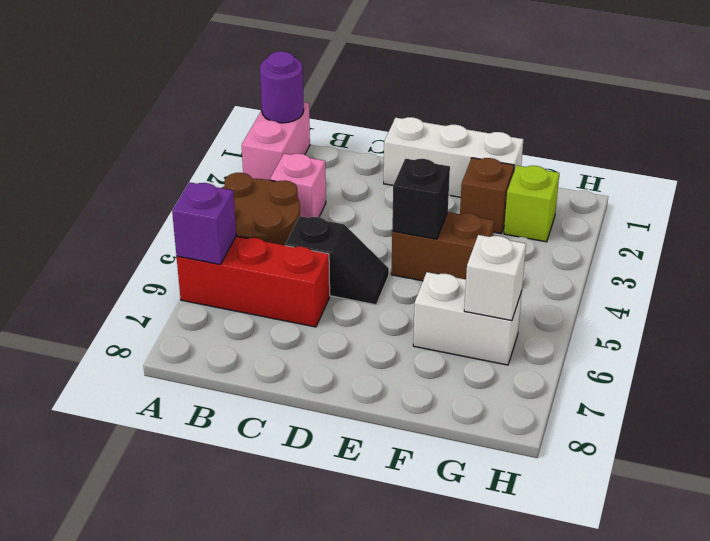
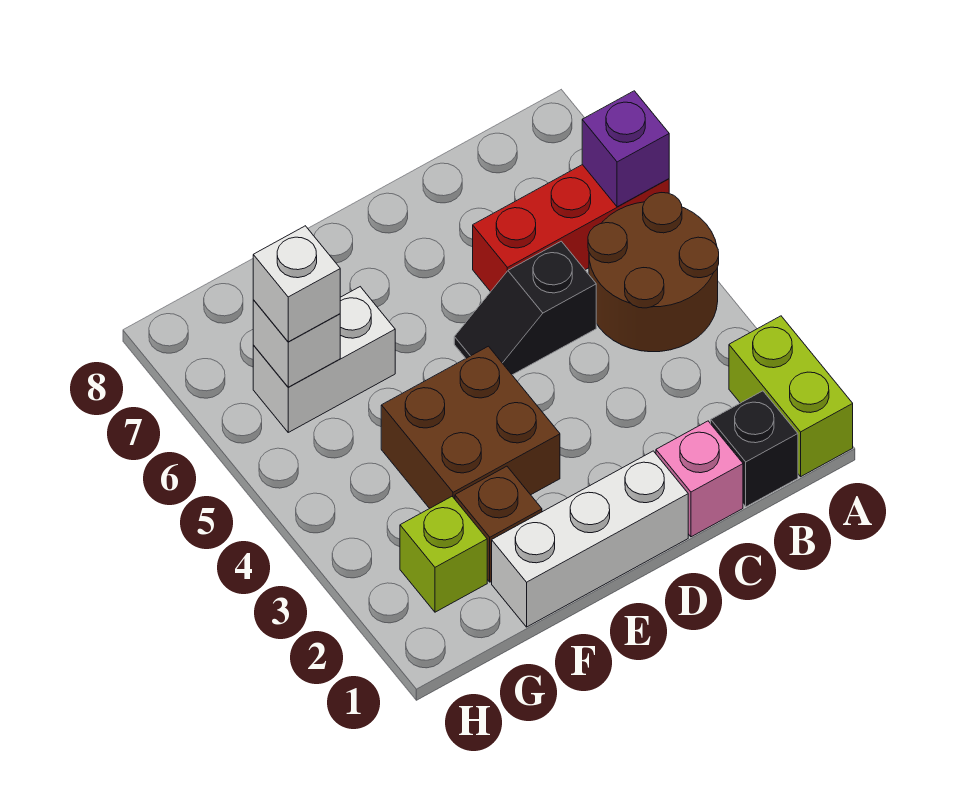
pink brick A1:A2 level 1 -> lime brick A1:A2 level 1
purple round brick A1 level 2 -> none
pink brick B3 level 1 -> pink brick C1 level 1
brown brick E4:F4 level 1 -> brown brick E3:F4 level 1
black brick E4 level 2 -> black brick B1 level 1
none -> white brick G6 level 3

